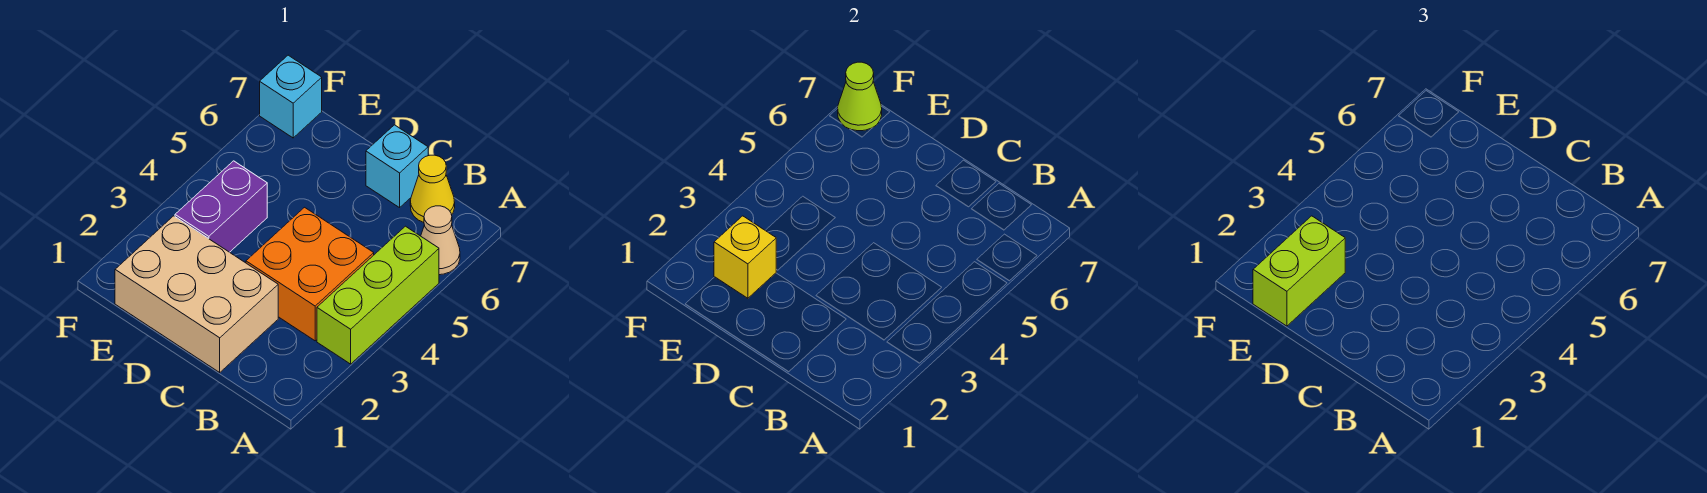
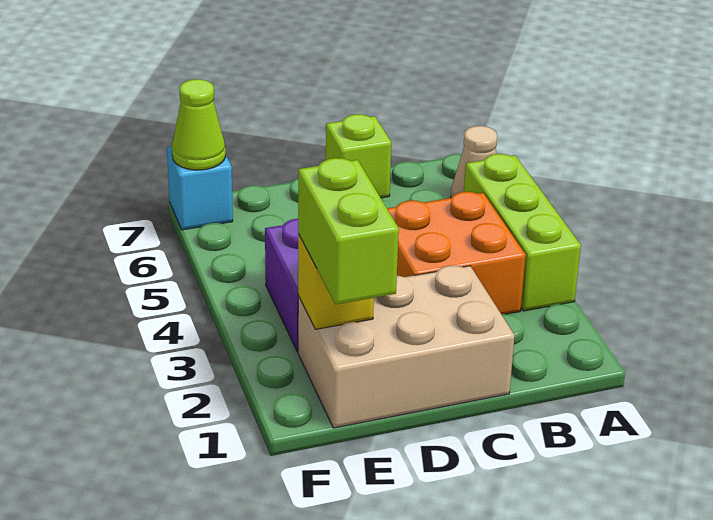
yellow cone B7 level 1 -> none
cyan brick C7 level 1 -> lime brick C7 level 1

